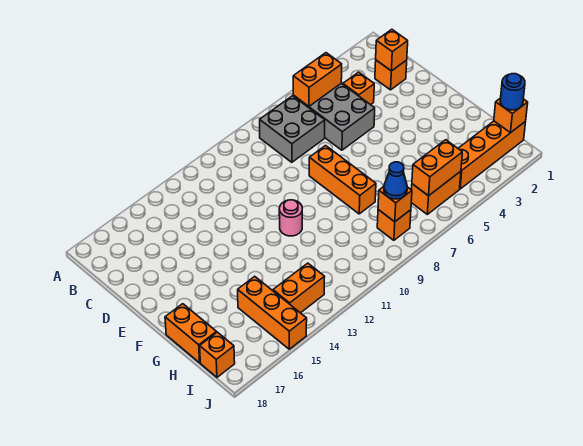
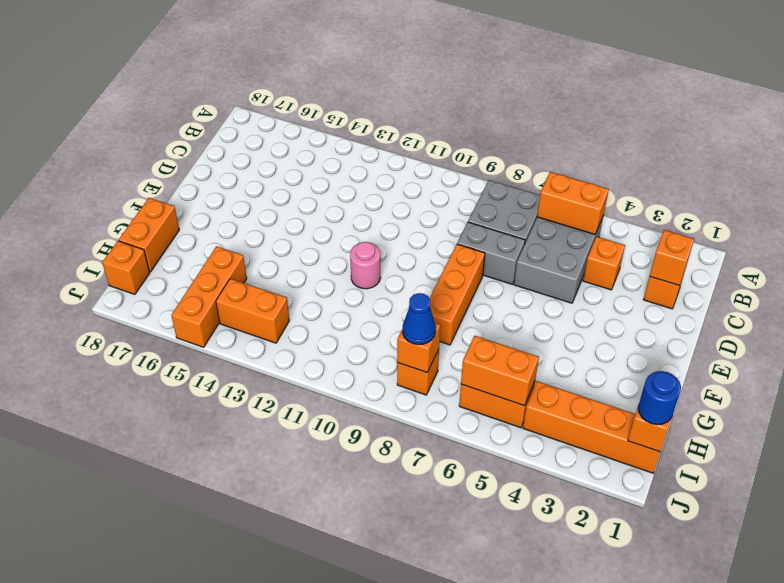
none -> grey brick D7:D8 level 1

